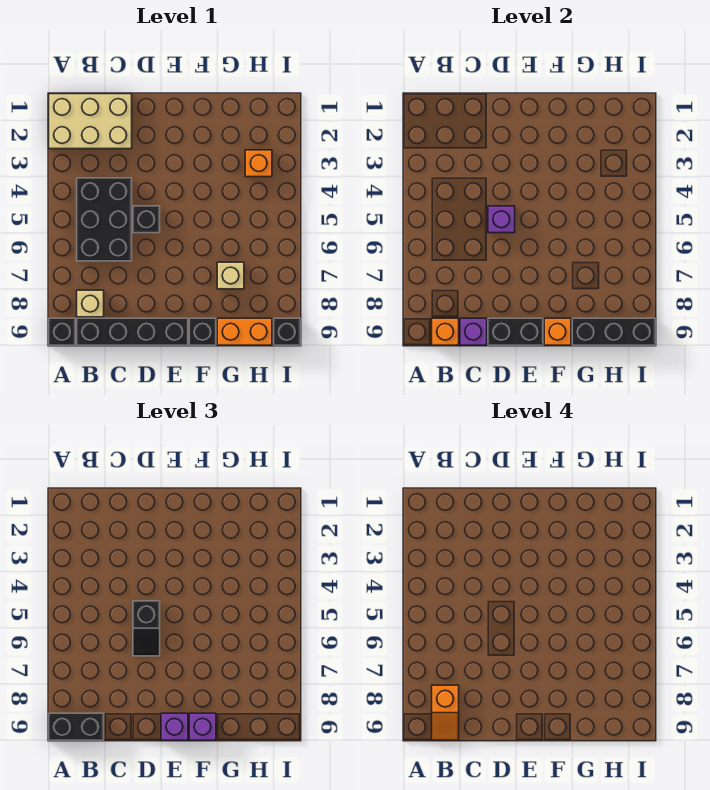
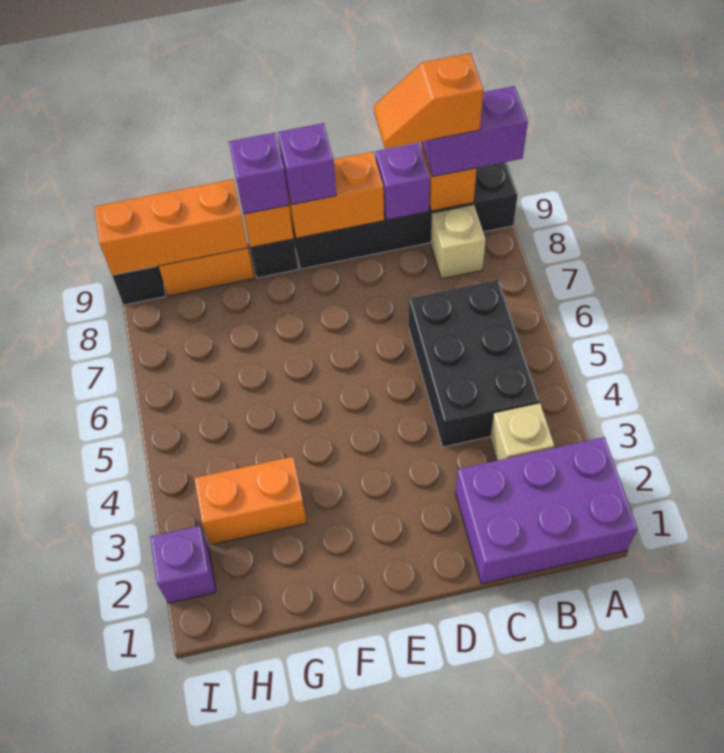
tan brick A1:C2 level 1 -> purple brick A1:C2 level 1
black brick A9:B9 level 3 -> purple brick A9:B9 level 3
orange slope B8:B9 level 4 top 8 -> orange slope B9:C9 level 4 top B
black brick D5 level 1 -> none
purple brick D5 level 2 -> purple brick I2 level 1
black slope D5:D6 level 3 top 5 -> none
black brick D9:E9 level 2 -> orange brick D9:E9 level 2
tan brick G7 level 1 -> tan brick B3 level 1
black brick G9:I9 level 2 -> orange brick G9:I9 level 2
orange brick H3 level 1 -> orange brick G3:H3 level 1

